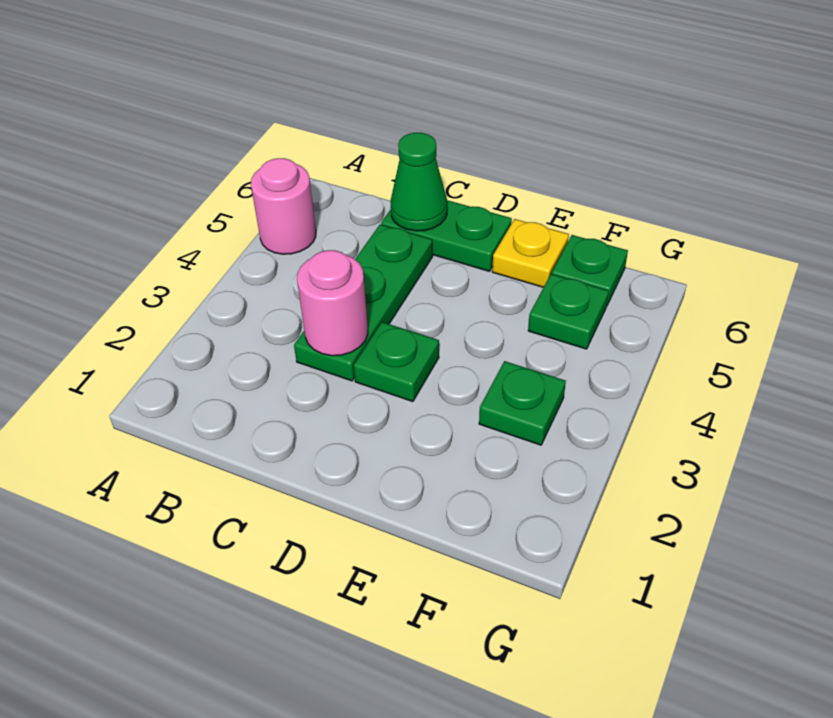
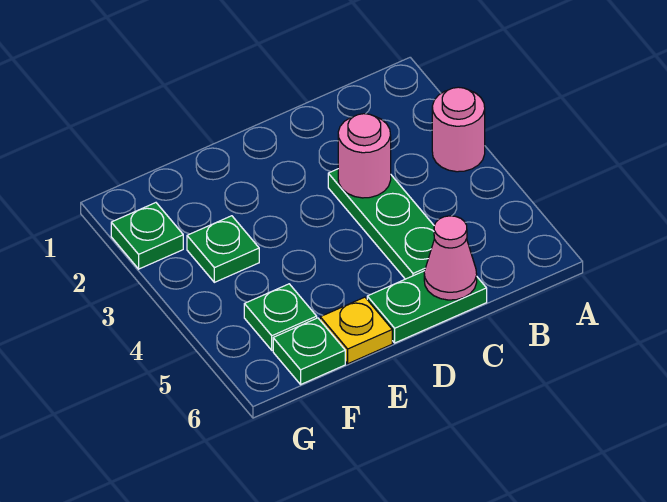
pink round brick A5 level 1 -> pink round brick A3 level 1
green cone C6 level 2 -> pink cone C6 level 2
green plate D3 level 1 -> green plate G2 level 1

